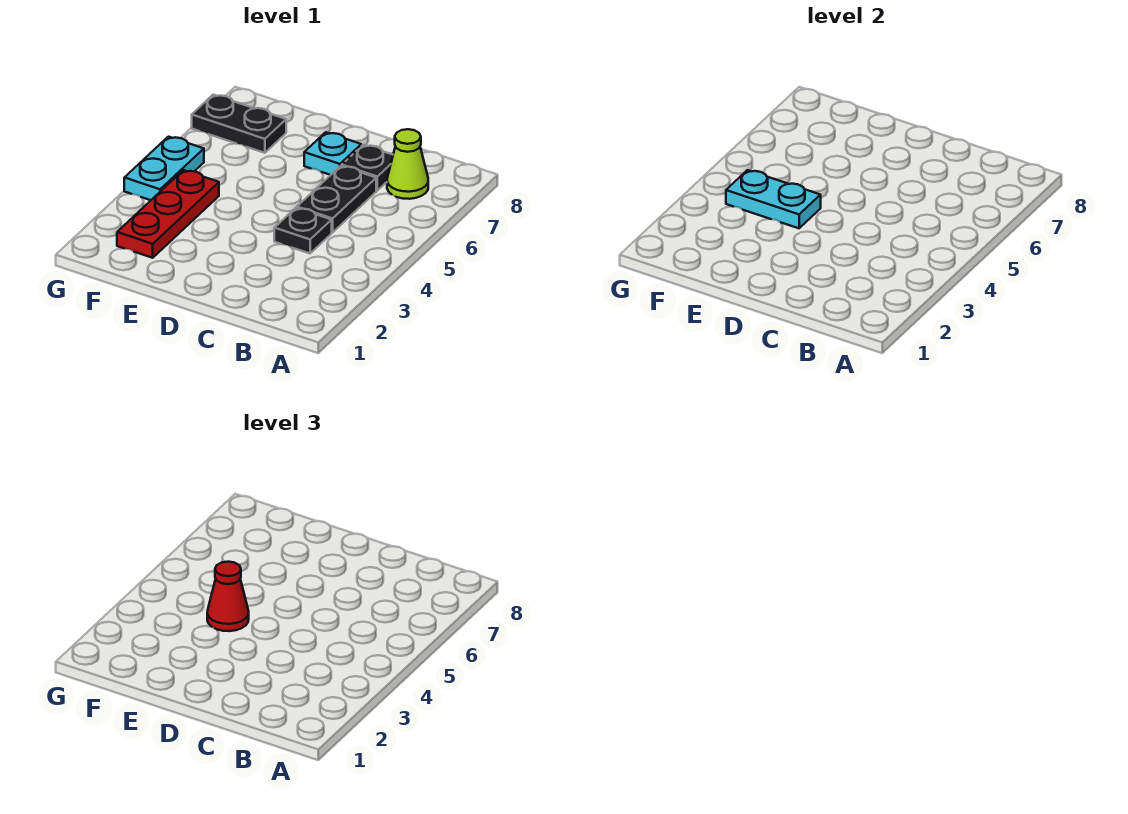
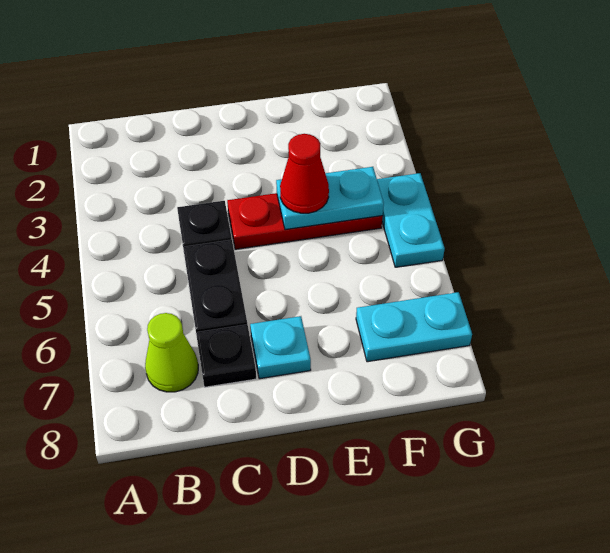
red plate F2:F4 level 1 -> red plate D4:F4 level 1
black plate F7:G7 level 1 -> cyan plate F7:G7 level 1

